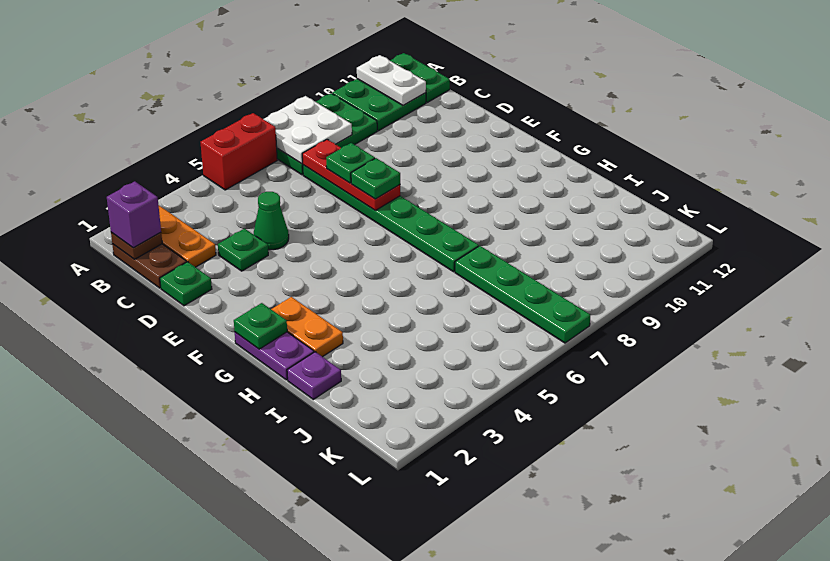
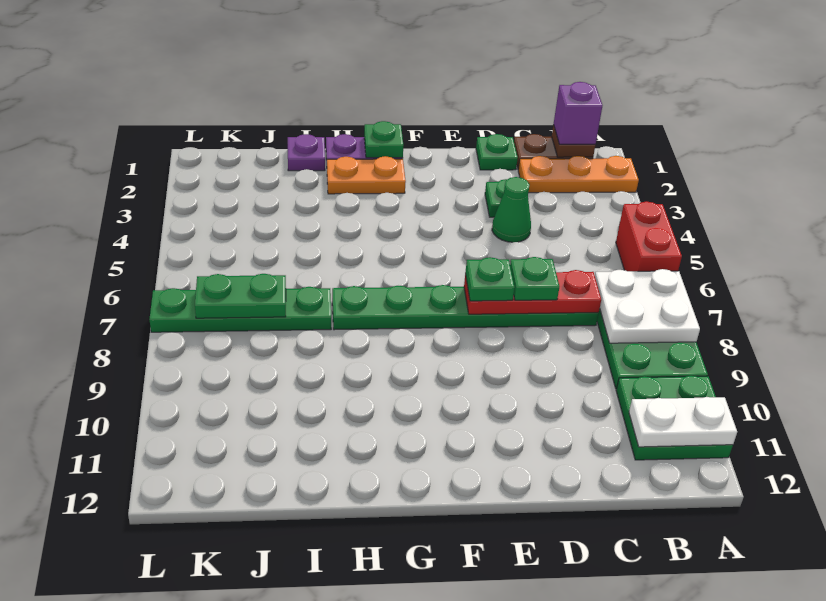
green plate A12:B12 level 1 -> green plate J7:K7 level 2

